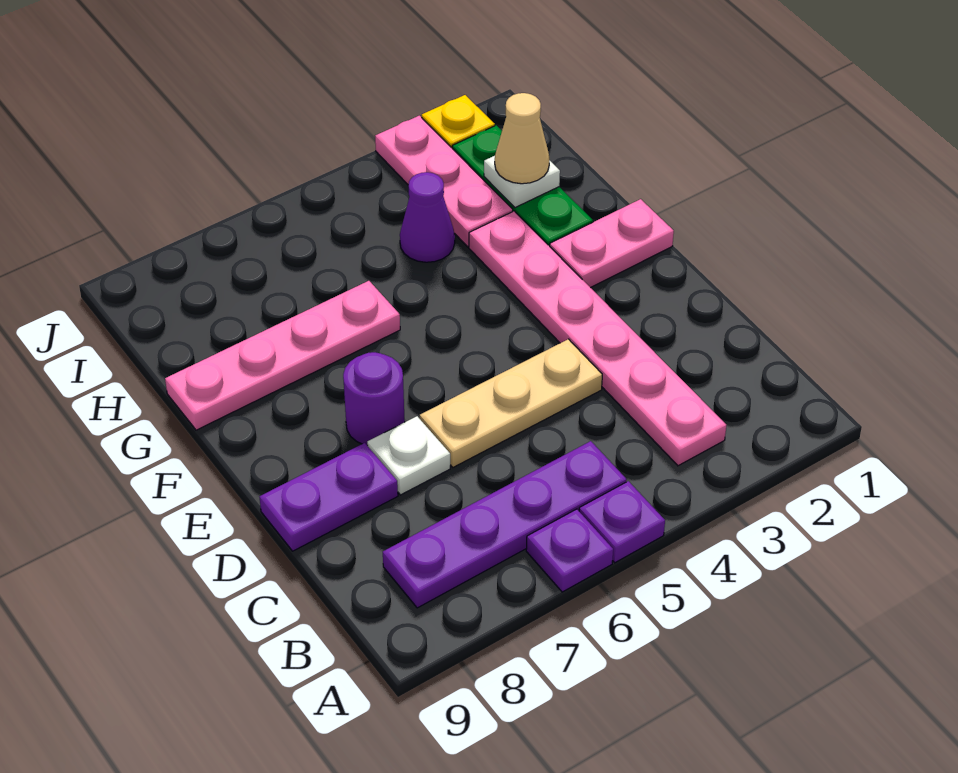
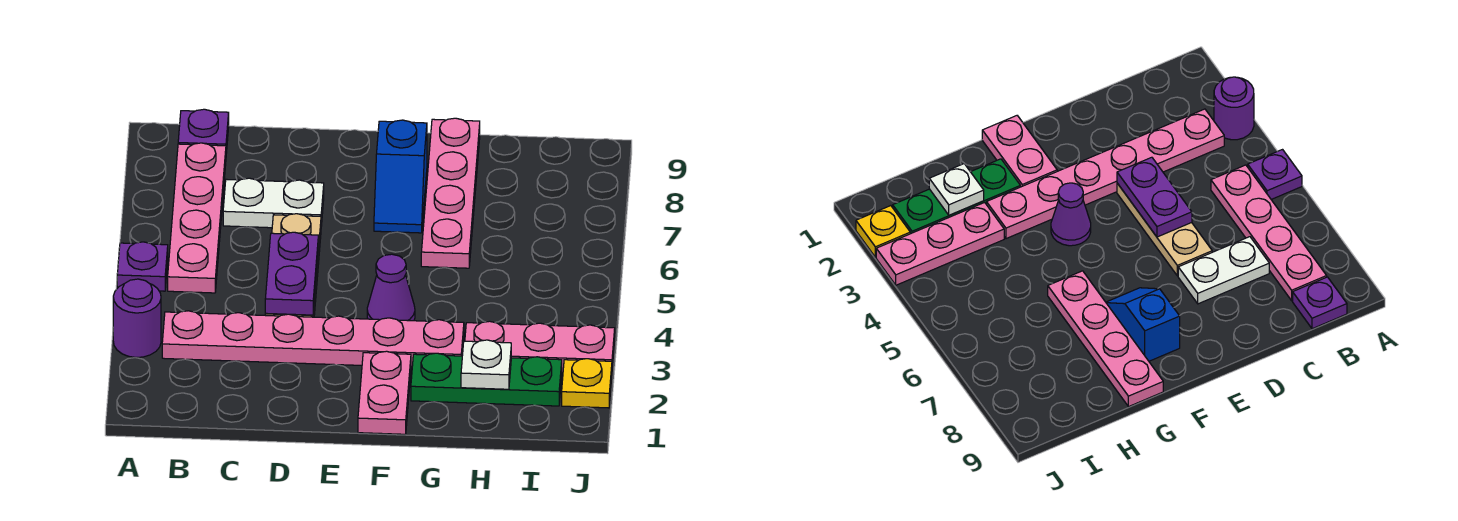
purple plate A6 level 1 -> purple plate B9 level 1
purple plate B5:B8 level 1 -> pink plate B5:B8 level 1
white plate D7 level 1 -> white plate C7:D7 level 1
purple plate D8:D9 level 1 -> purple plate D4:D5 level 2
purple round brick E7 level 1 -> purple round brick A3 level 1
none -> blue slope F7:F8 level 1 top 8
tan cone H2 level 3 -> none
purple cone H4 level 1 -> purple cone F4 level 1

